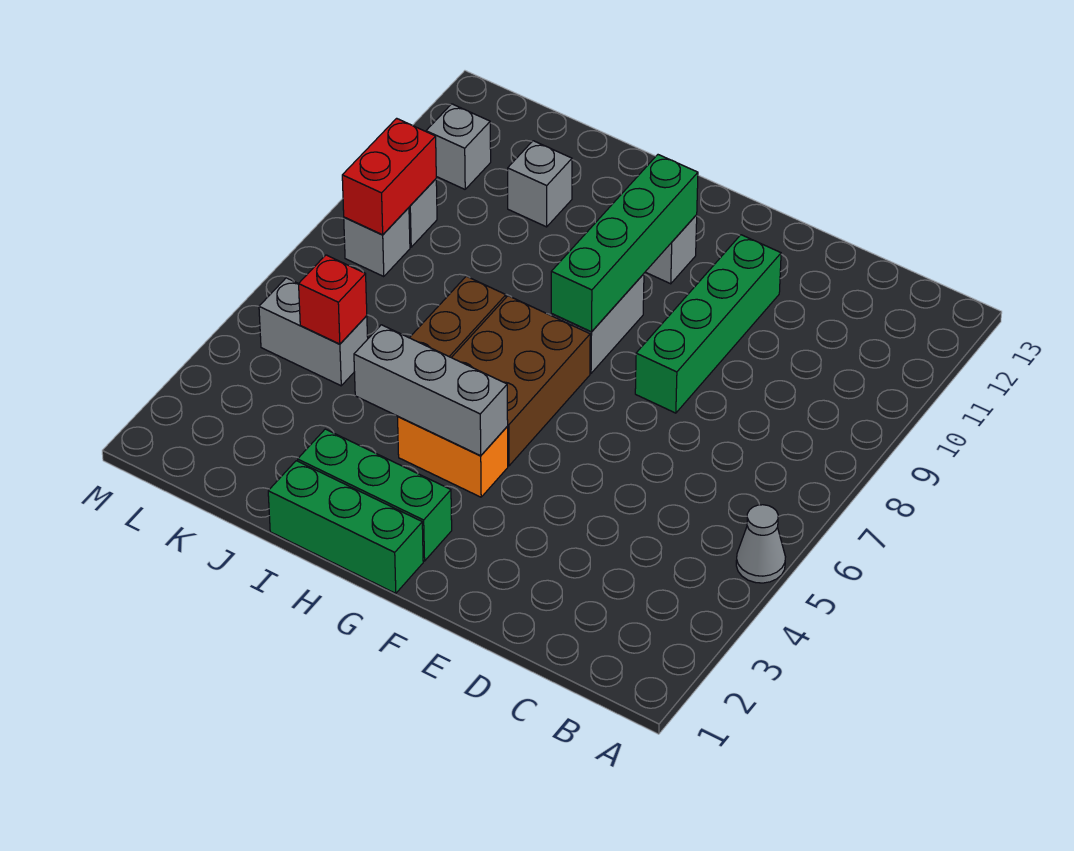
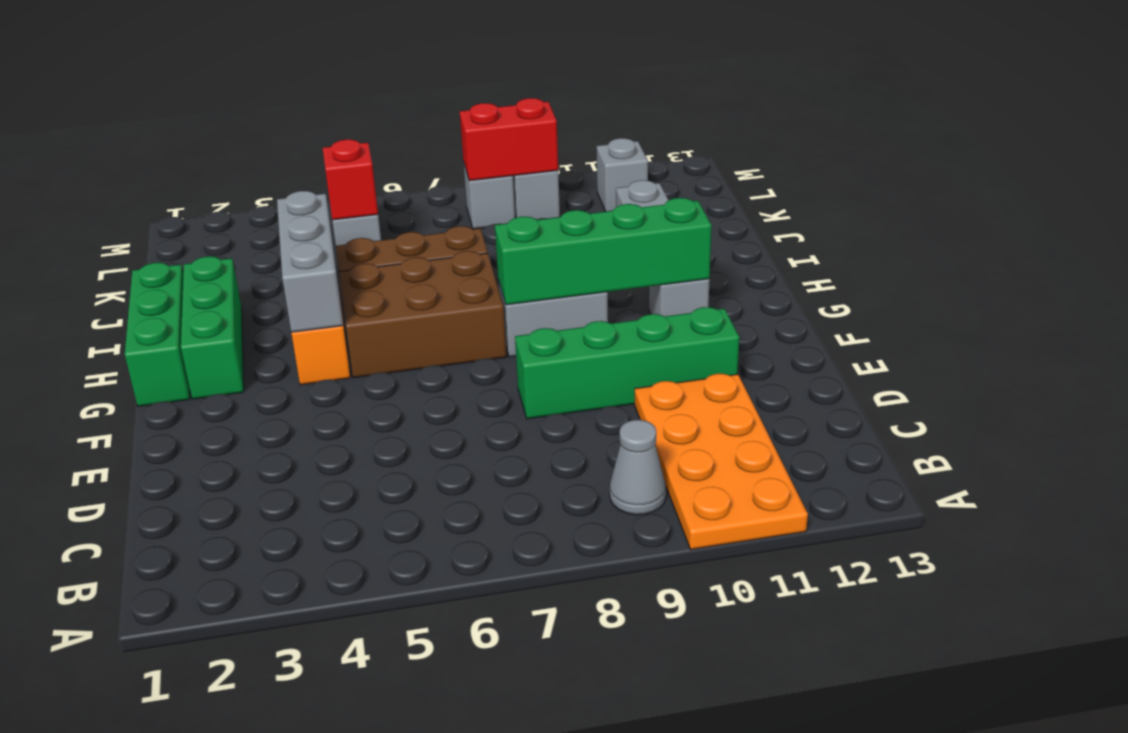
grey cone A5 level 1 -> grey cone B9 level 1
none -> orange plate A10:D11 level 1

